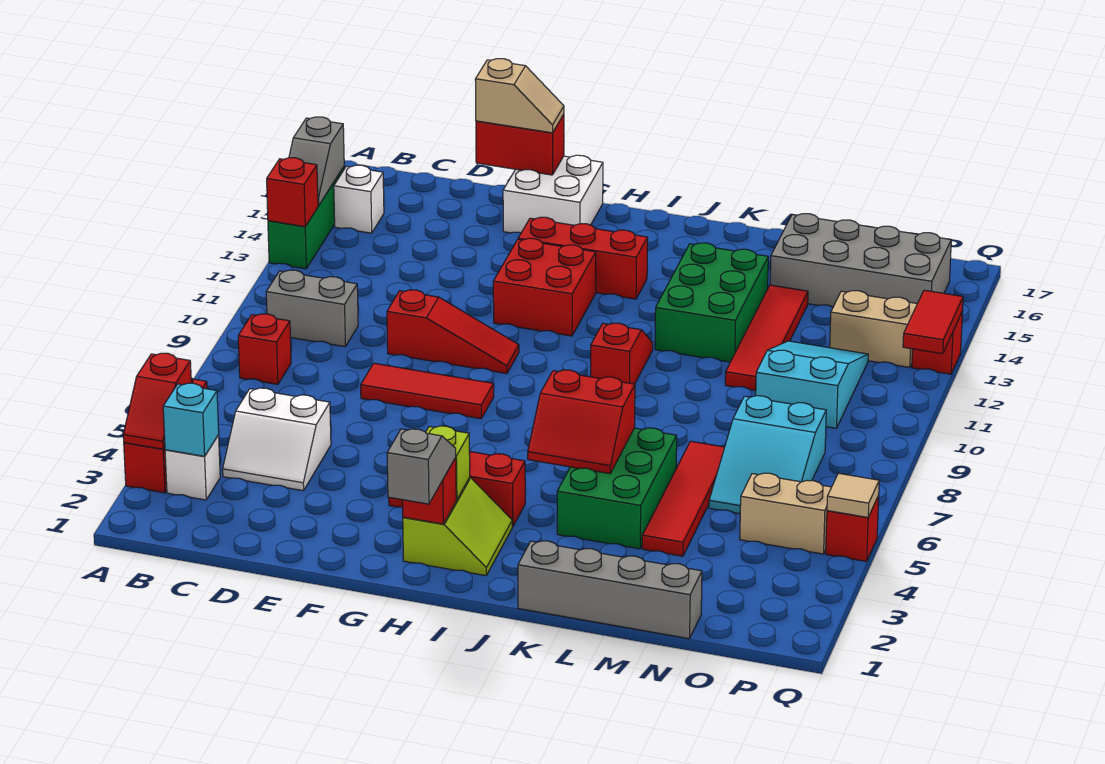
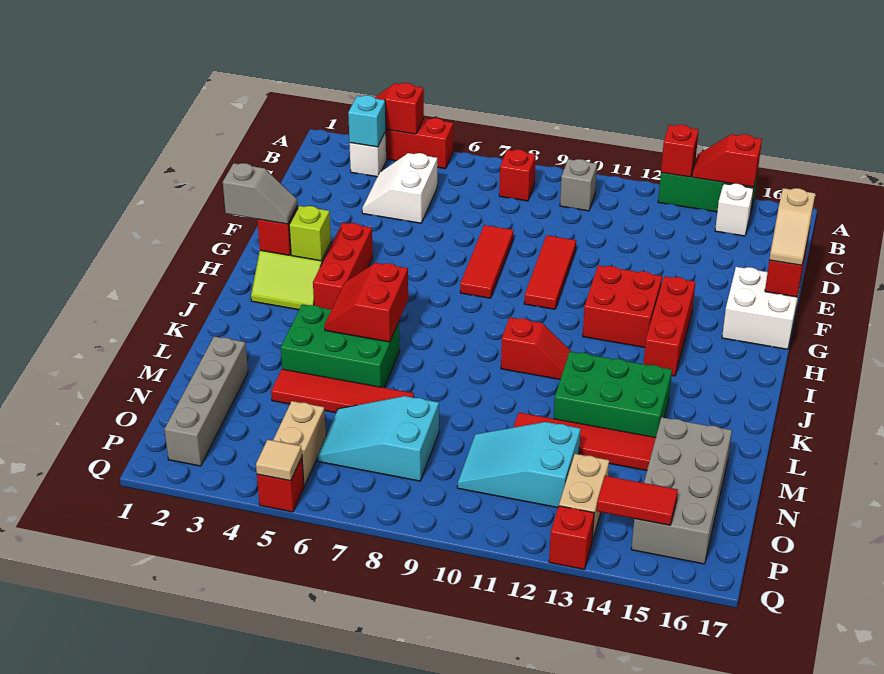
grey slope A14:A15 level 2 top 15 -> red slope A14:A15 level 2 top 15
grey brick B10:C10 level 1 -> grey brick B10 level 1
red slope E10:G10 level 1 top E -> red tile E10:G10 level 1
grey brick K1:N1 level 1 -> grey brick M2:P2 level 1
cyan slope N10:O12 level 1 top 10 -> cyan slope N10:O12 level 1 top 12
red tile Q12:Q13 level 2 -> red tile P14:P15 level 2

